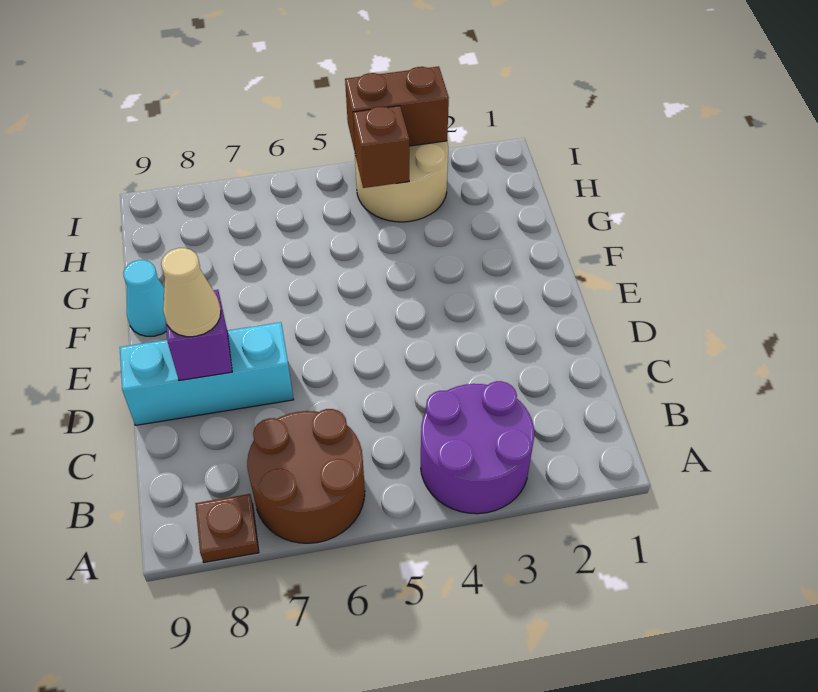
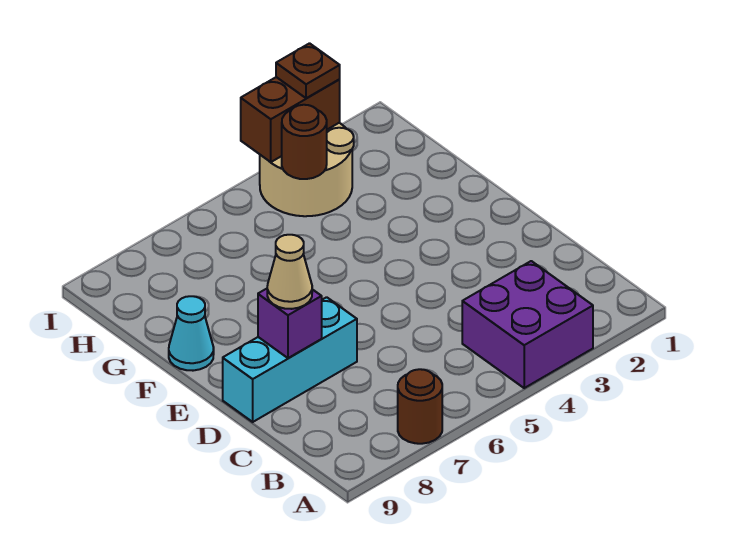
purple round brick A3:B4 level 1 -> purple brick A3:B4 level 1
brown round brick A6:B7 level 1 -> brown round brick A7 level 1
brown plate A8 level 1 -> brown plate I3 level 3
brown brick H4 level 2 -> brown round brick H4 level 2

